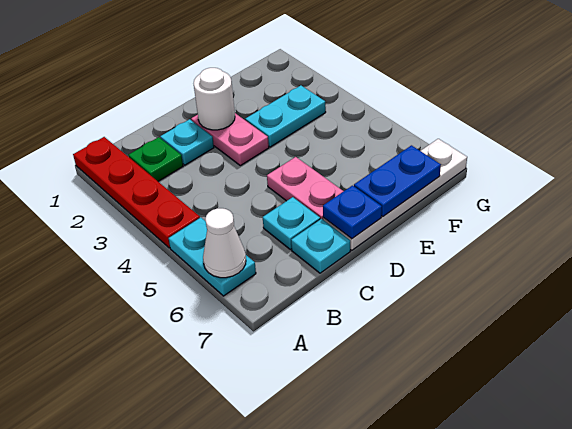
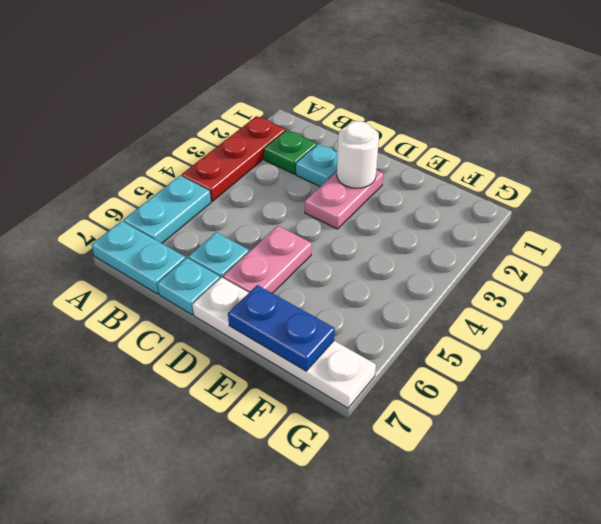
red plate A1:A4 level 1 -> red plate A2:A4 level 1
white cone A6 level 2 -> none
blue plate D7 level 2 -> none
cyan plate E3:F3 level 1 -> cyan plate A7:B7 level 1

